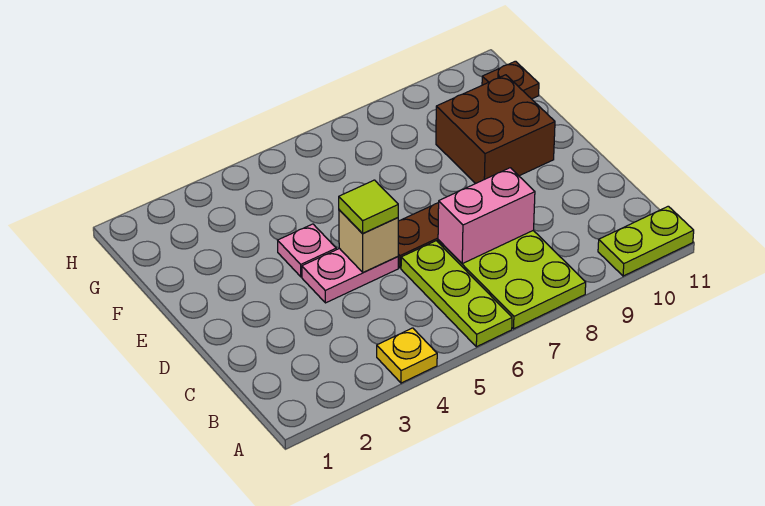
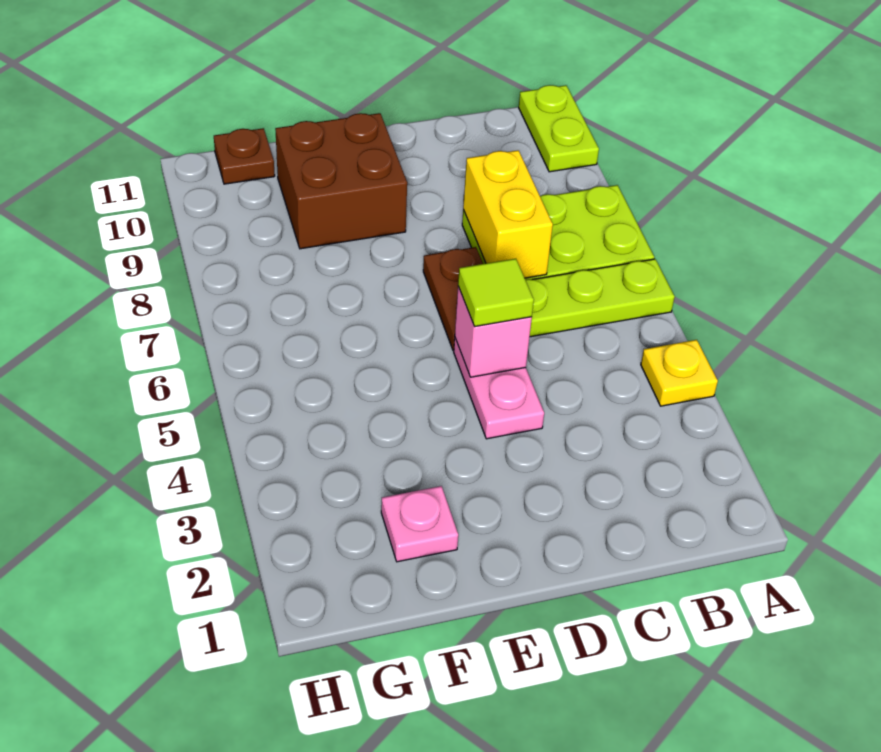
pink brick C7:C8 level 2 -> yellow brick C7:C8 level 2
tan brick D5 level 2 -> pink brick D5 level 2
pink plate E4 level 1 -> pink plate F2 level 1

